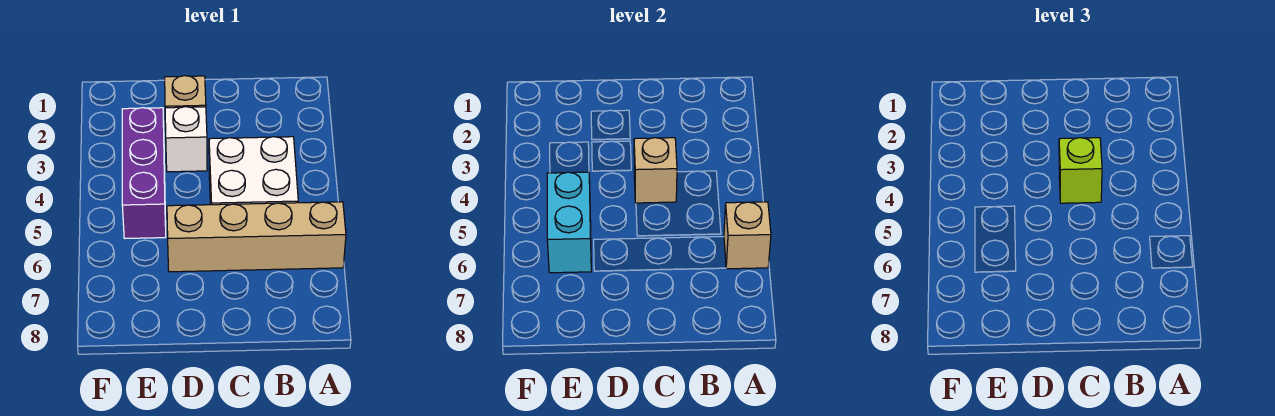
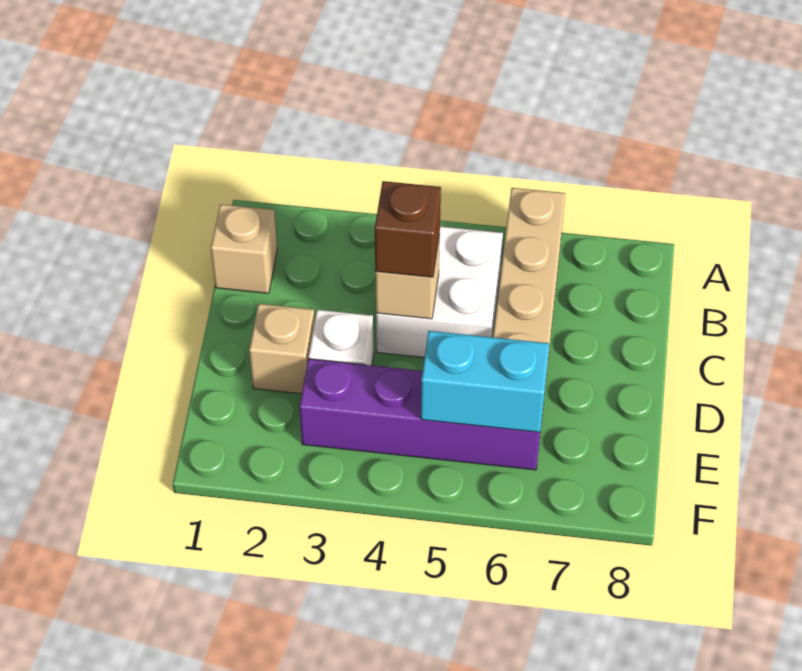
tan brick A6 level 2 -> tan brick B1 level 1
lime brick C4 level 3 -> brown brick C4 level 3
purple brick E3:E5 level 1 -> purple brick E3:E6 level 1

